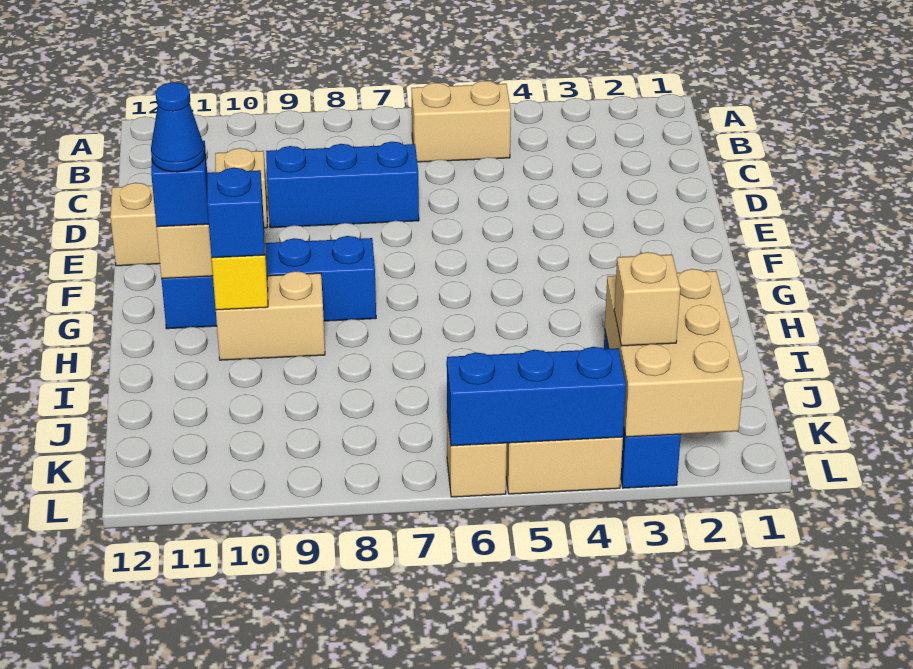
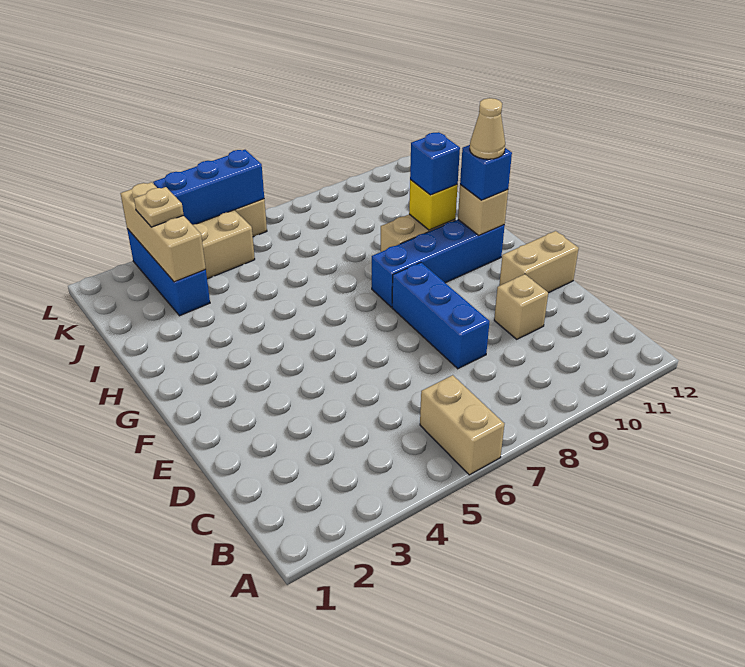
tan brick B5:B6 level 1 -> tan brick A6:B6 level 1
blue brick D7:D9 level 1 -> blue brick D8:F8 level 1
blue cone G11 level 4 -> tan cone G11 level 4
tan brick J2:L3 level 2 -> tan brick J3:L3 level 2
tan brick K3 level 3 -> tan plate K3 level 3

